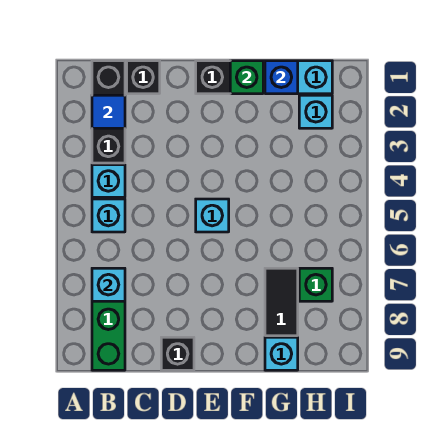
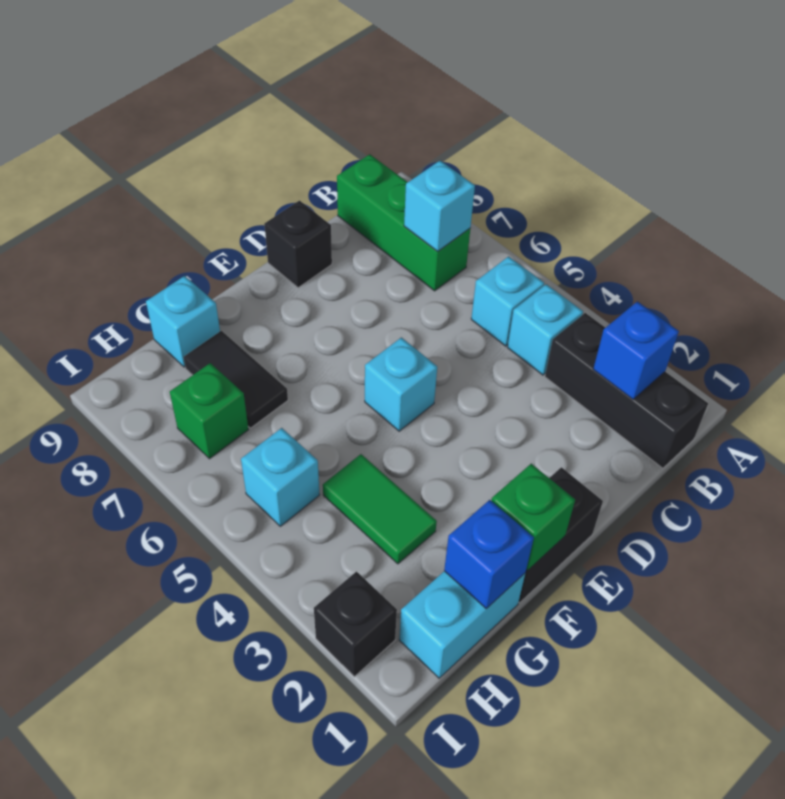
blue tile B2 level 2 -> blue brick B2 level 2
black brick C1 level 1 -> black brick I2 level 1
none -> green tile G3:G4 level 1
cyan brick H2 level 1 -> cyan brick H5 level 1

